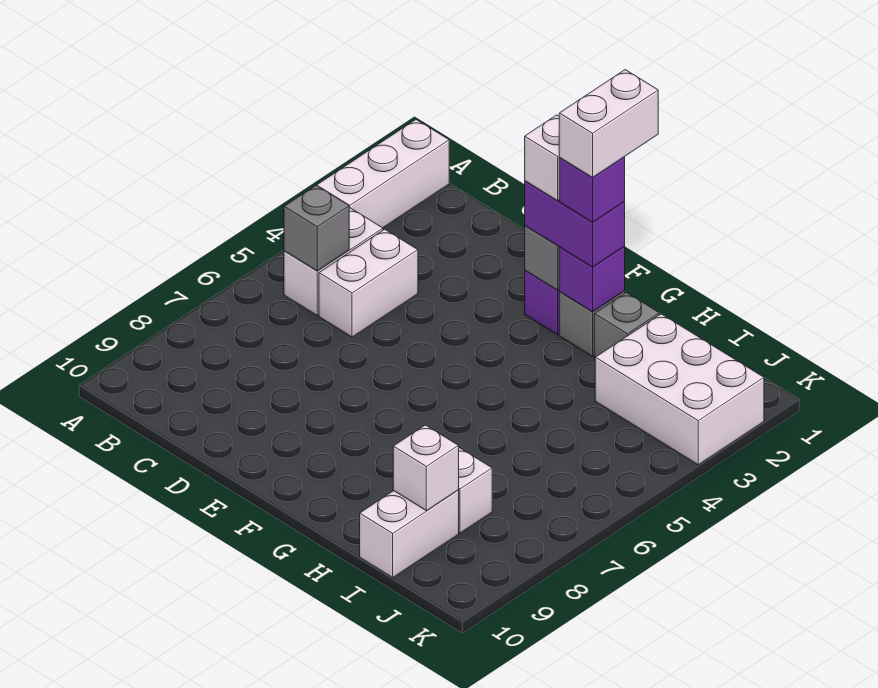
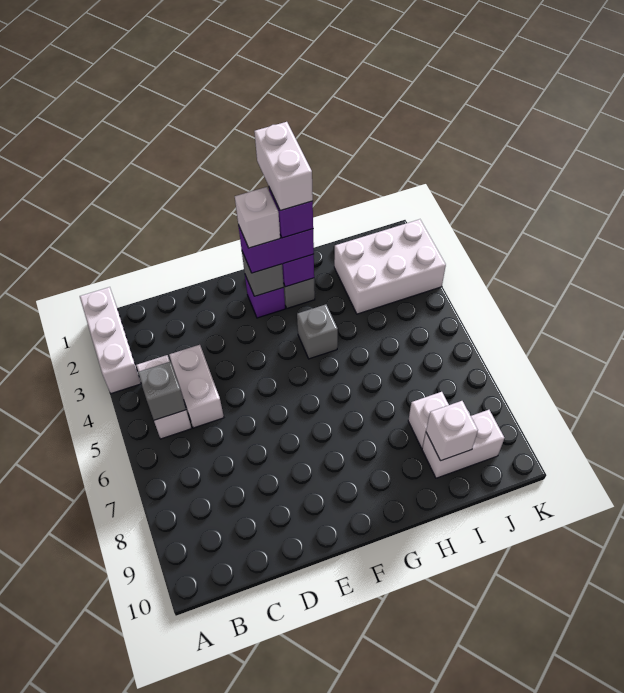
grey brick H2 level 1 -> grey brick G4 level 1
white brick I9:I10 level 1 -> white brick I9:J9 level 1

